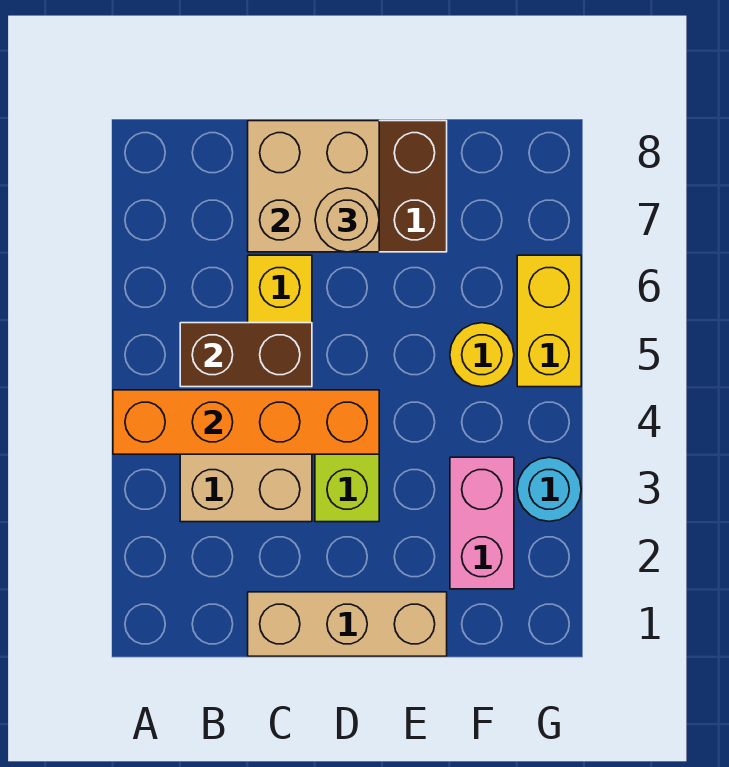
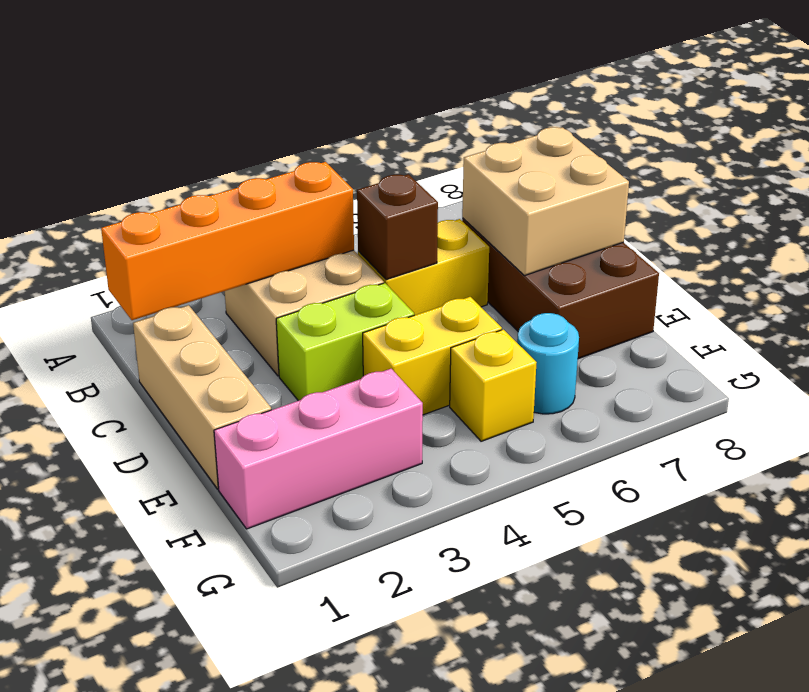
orange brick A4:D4 level 2 -> orange brick B1:B4 level 2
brown brick B5:C5 level 2 -> brown brick C5 level 2
tan round brick D7 level 3 -> none
pink brick F2:F3 level 1 -> pink brick F1:F3 level 1
yellow round brick F5 level 1 -> yellow brick F5 level 1
cyan round brick G3 level 1 -> cyan round brick F6 level 1
yellow brick G5:G6 level 1 -> yellow brick E4:E5 level 1

